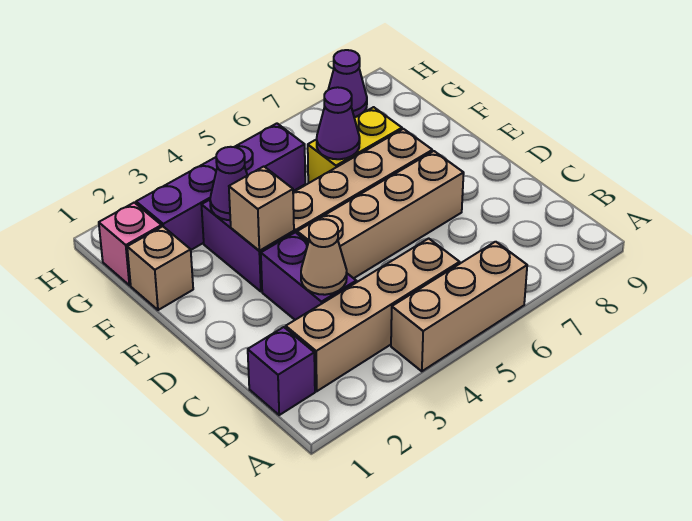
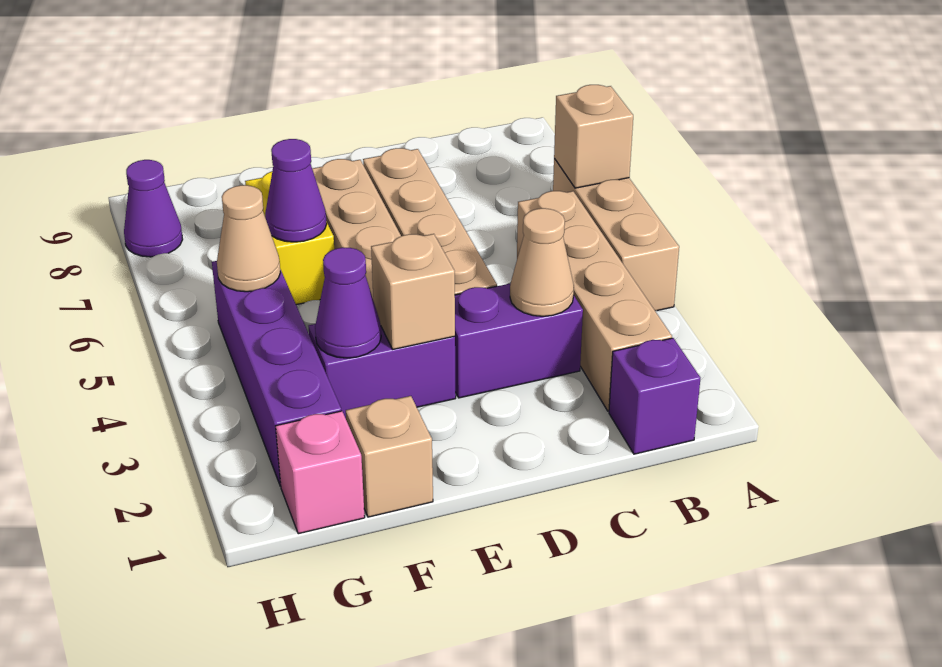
none -> tan brick A6 level 2
none -> tan cone G5 level 2

